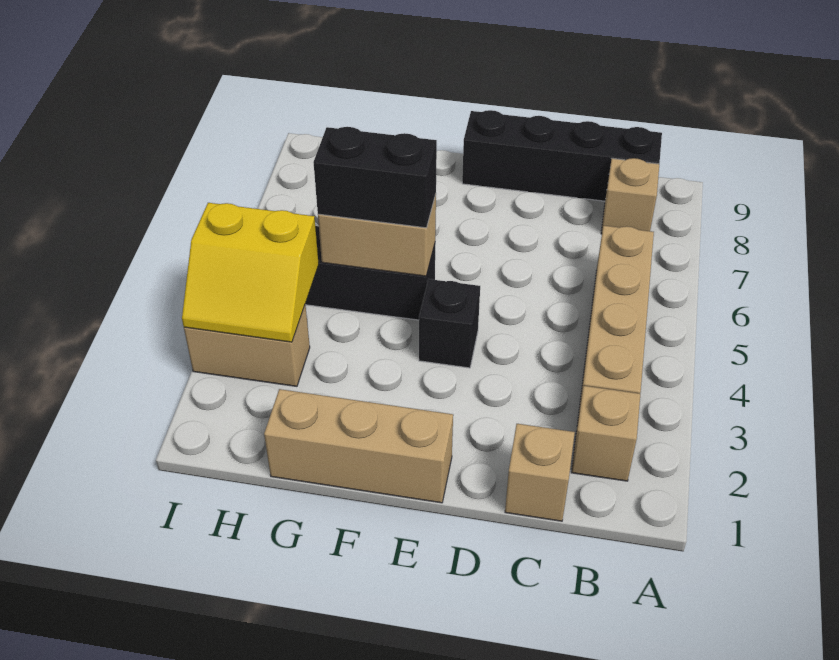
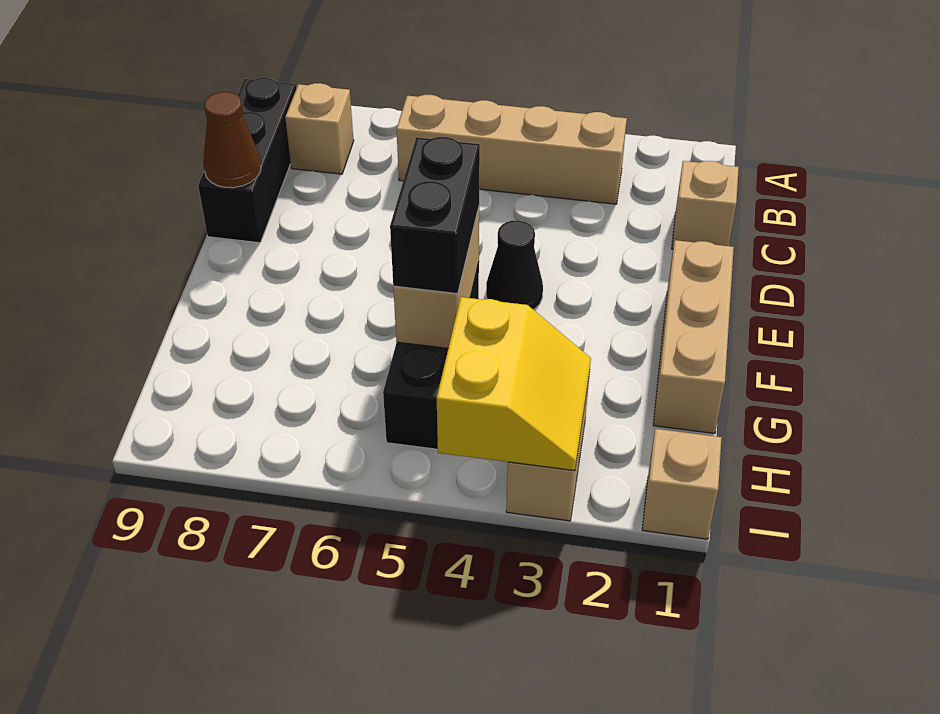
tan brick B2 level 1 -> tan brick I1 level 1
black brick B9:E9 level 1 -> black brick B9:D9 level 1
none -> brown cone D9 level 2
black brick E4 level 1 -> black cone E4 level 1

